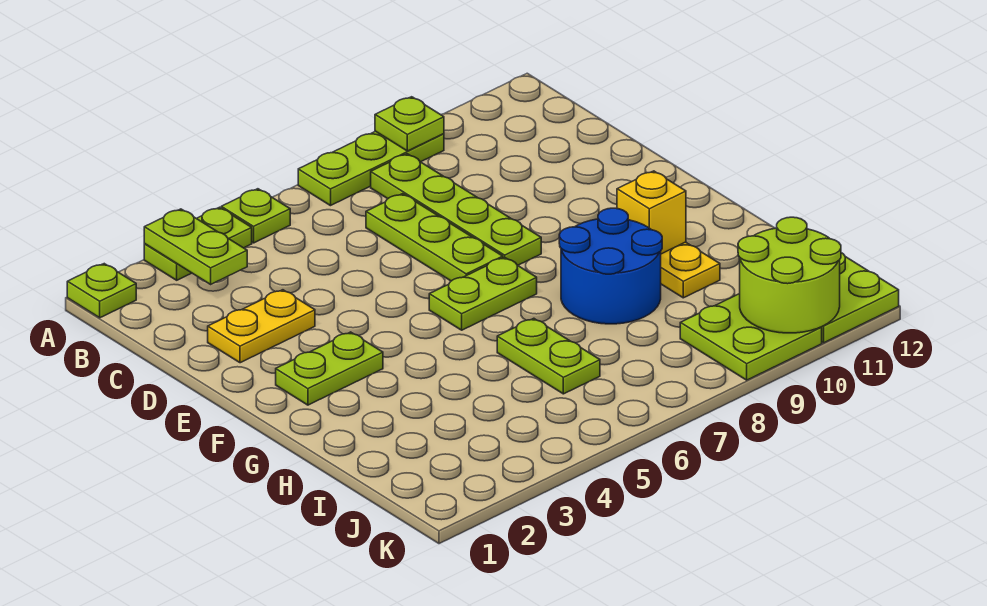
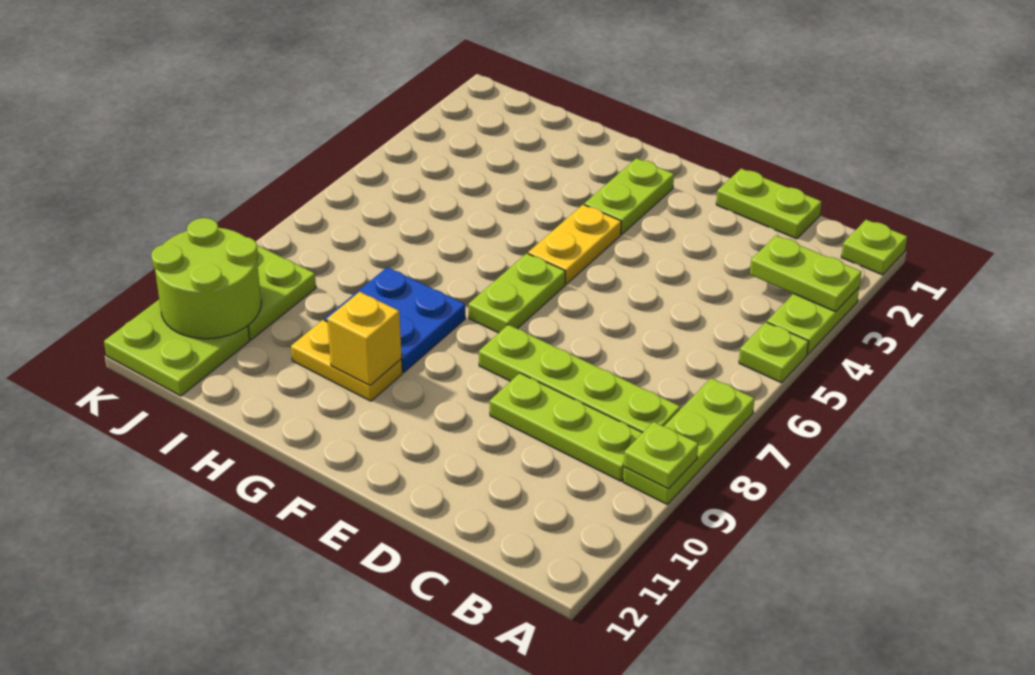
lime plate C7:E7 level 1 -> lime plate B9:D9 level 1
yellow plate D2:D3 level 1 -> yellow plate F4:F5 level 1
blue round brick G8:H9 level 1 -> blue plate G8:H9 level 1
lime plate H6:I6 level 1 -> lime plate C1:D1 level 1

